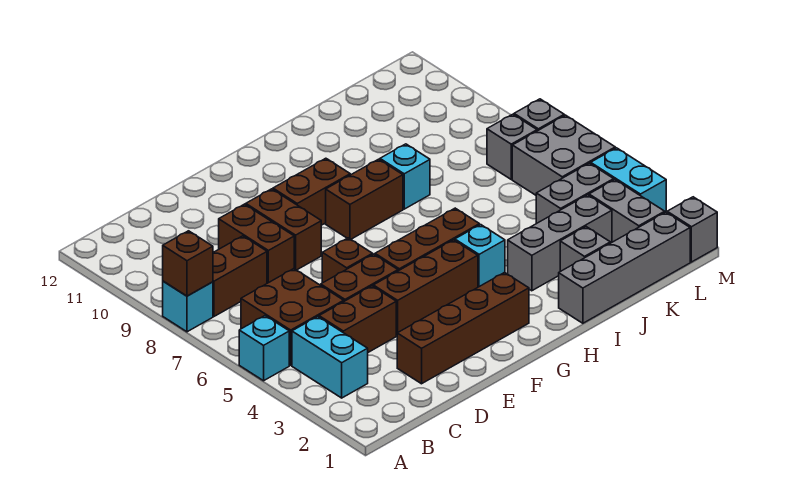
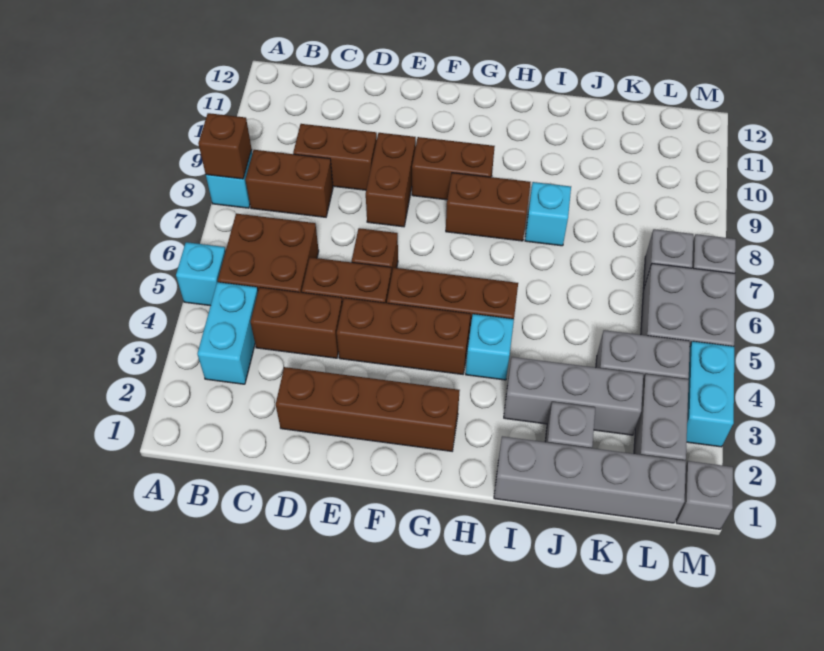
brown brick D8:D9 level 1 -> brown brick C9:D9 level 1

